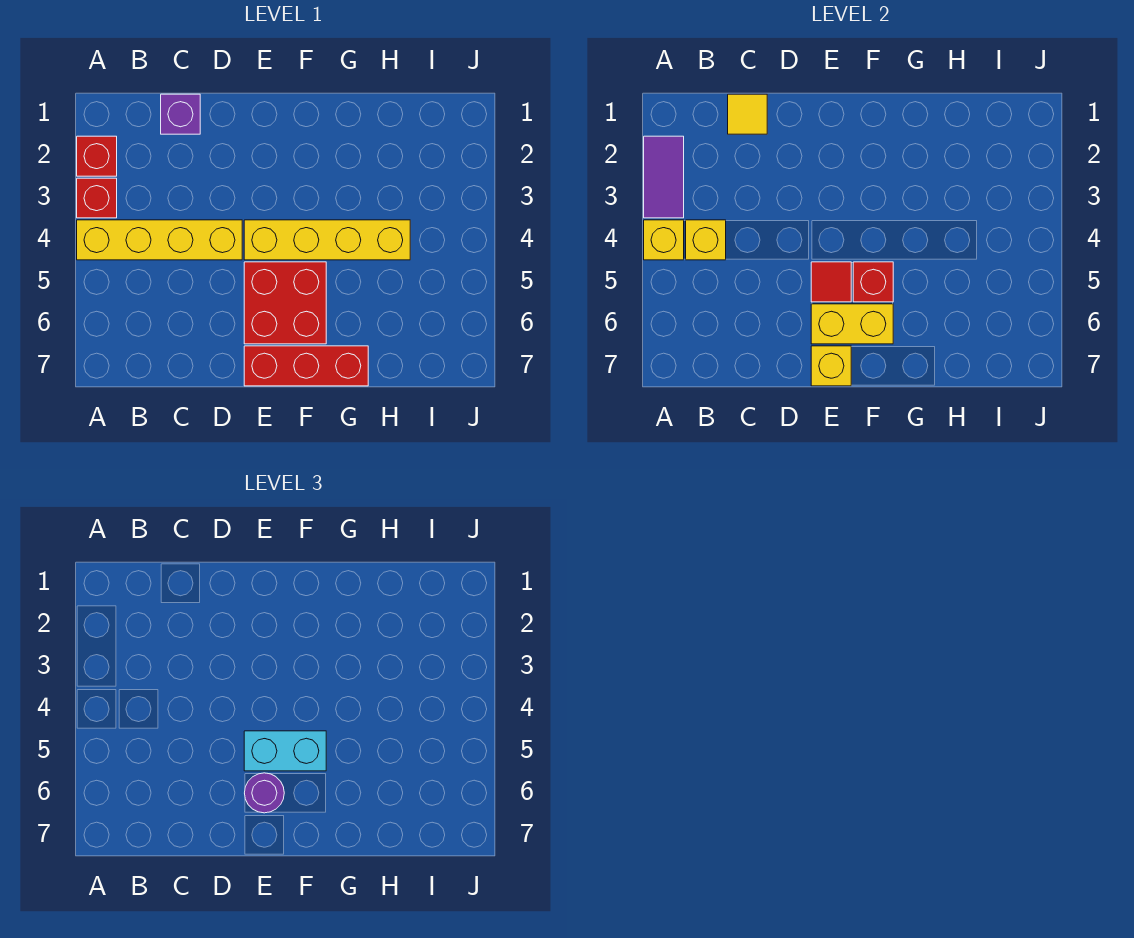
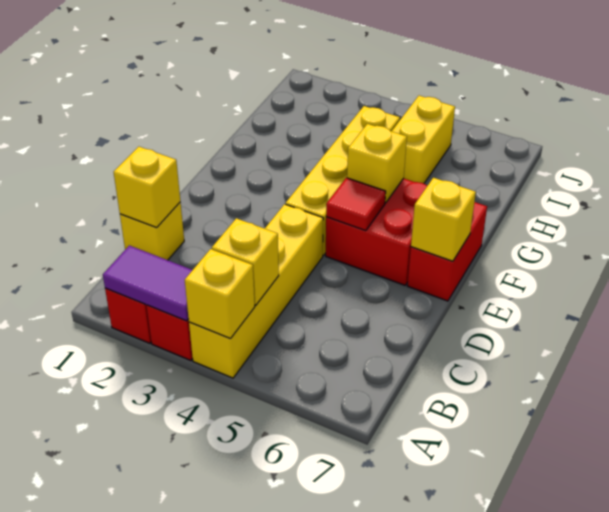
purple brick C1 level 1 -> yellow brick C1 level 1
yellow tile C1 level 2 -> yellow brick C1 level 2
cyan brick E5:F5 level 3 -> none
yellow brick E6:F6 level 2 -> yellow brick H5:I5 level 1
purple round brick E6 level 3 -> none
red brick E7:G7 level 1 -> red brick E7:F7 level 1
red brick F5 level 2 -> yellow brick F5 level 2

